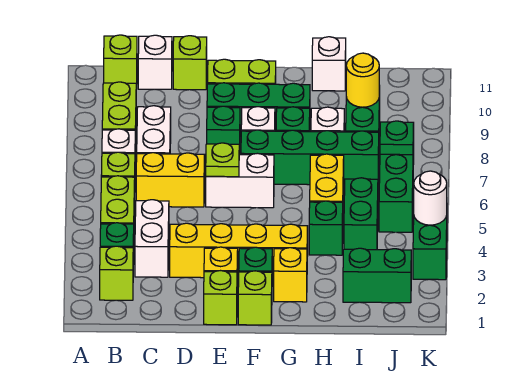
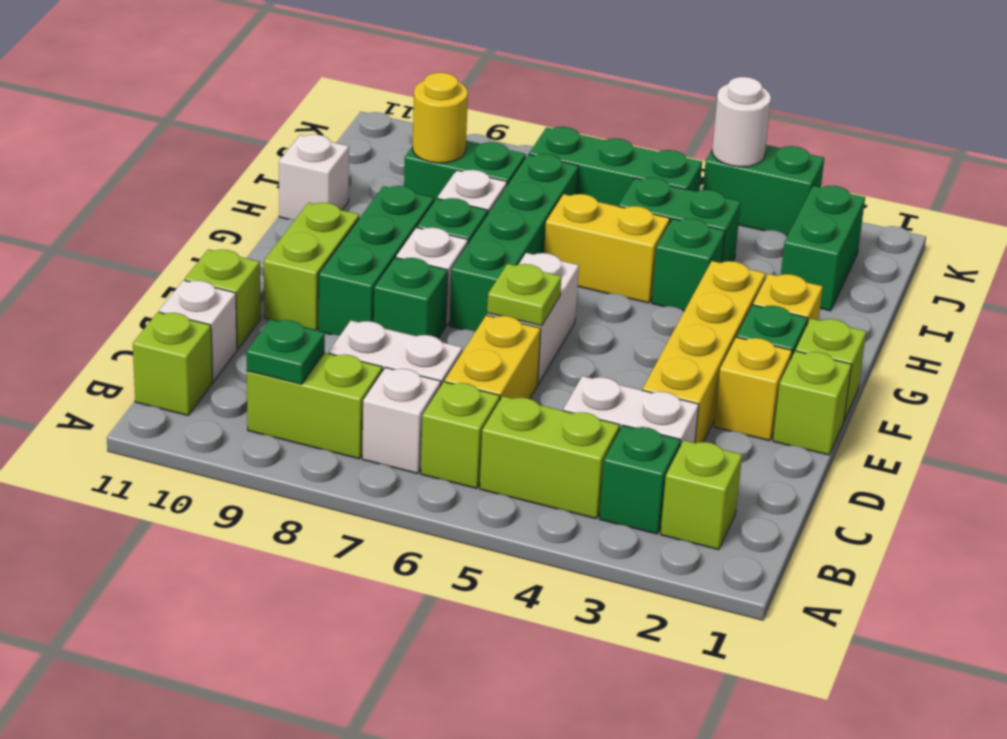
green plate J7 level 2 -> green plate B9 level 2

